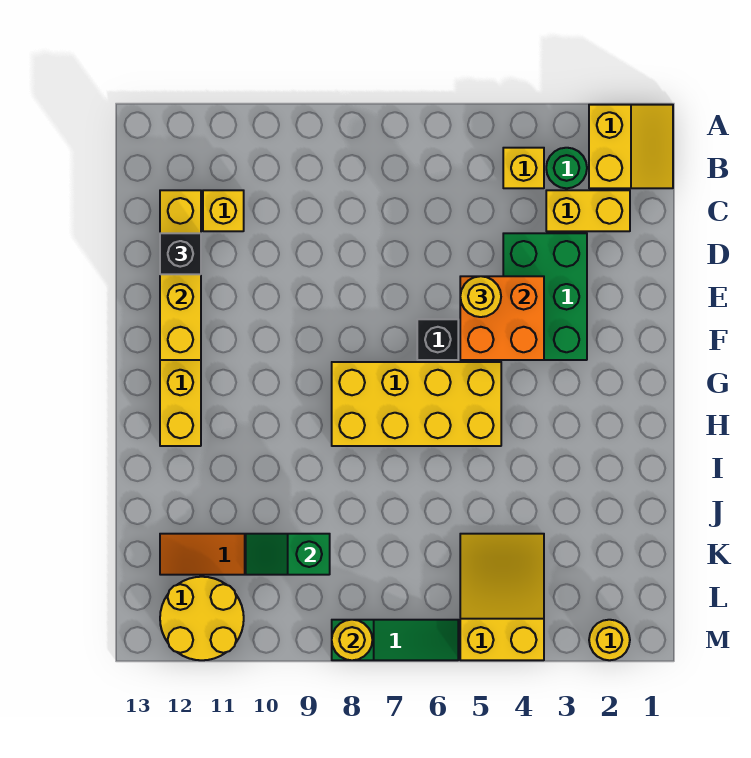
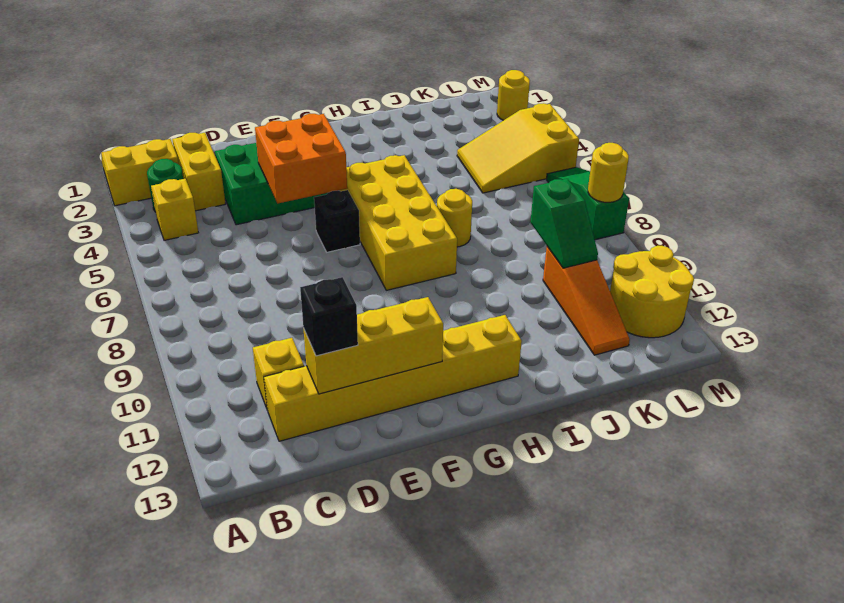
yellow round brick E5 level 3 -> yellow round brick I7 level 1

